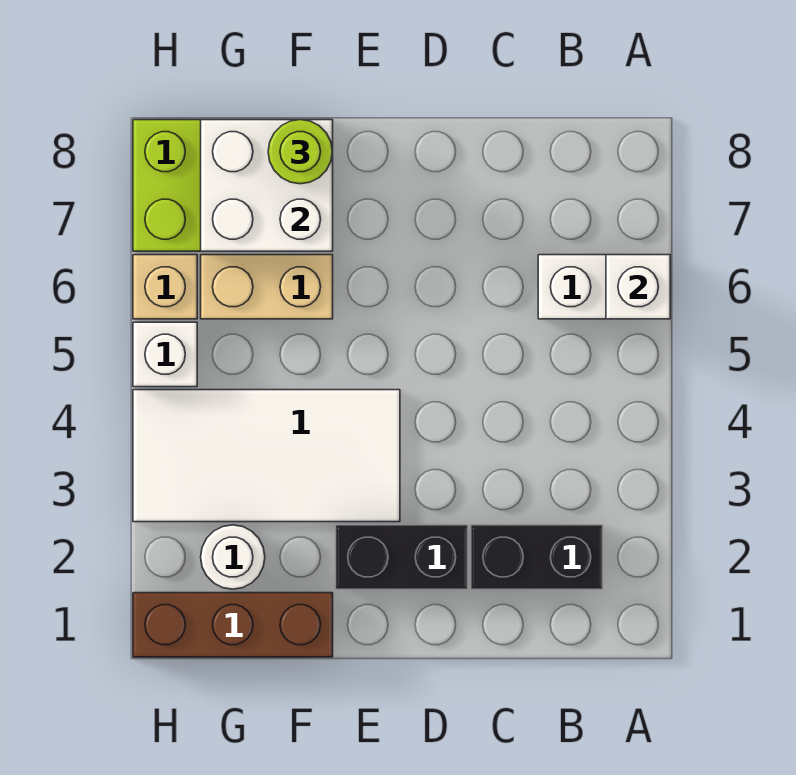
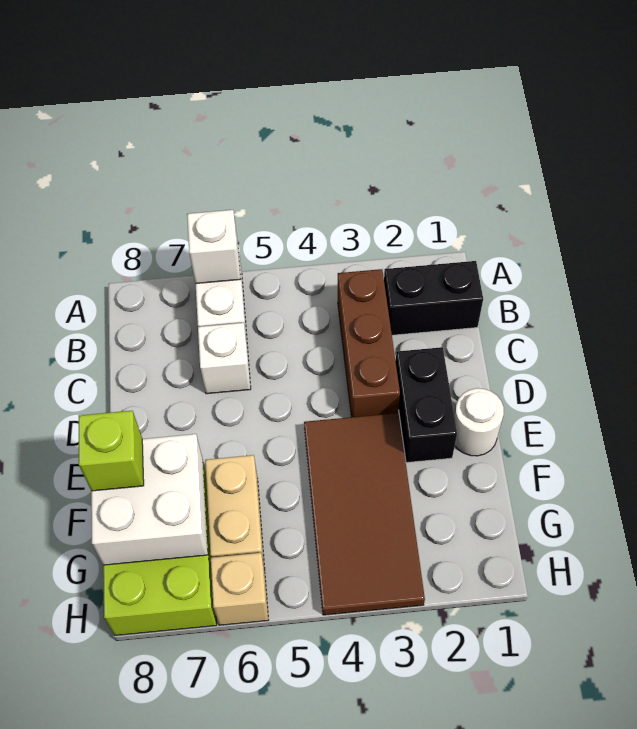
black brick B2:C2 level 1 -> black brick B1:B2 level 1
white tile E3:H4 level 1 -> brown tile E3:H4 level 1
brown brick F1:H1 level 1 -> brown brick B3:D3 level 1
lime round brick F8 level 3 -> lime brick F8 level 3
white round brick G2 level 1 -> white round brick E1 level 1
white brick H5 level 1 -> white brick C6 level 1

